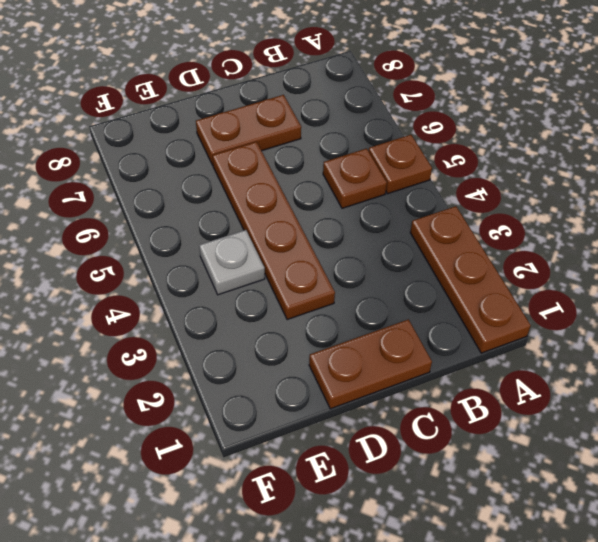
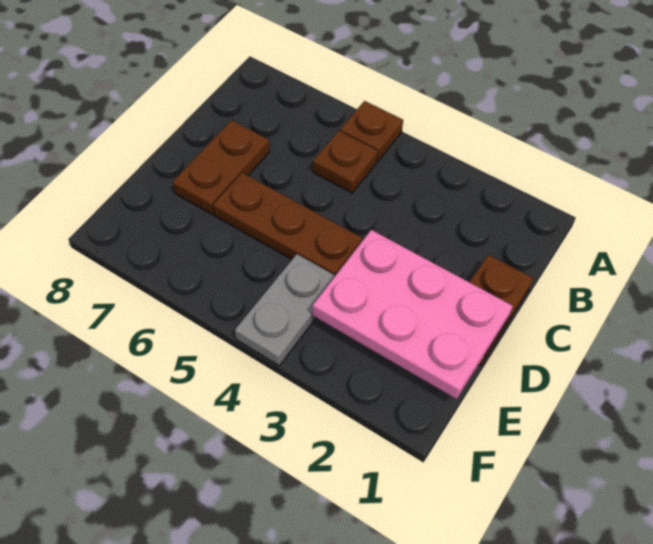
brown plate A1:A3 level 1 -> none
none -> pink plate D1:E3 level 2
grey plate E4 level 1 -> grey plate E4:F4 level 1

